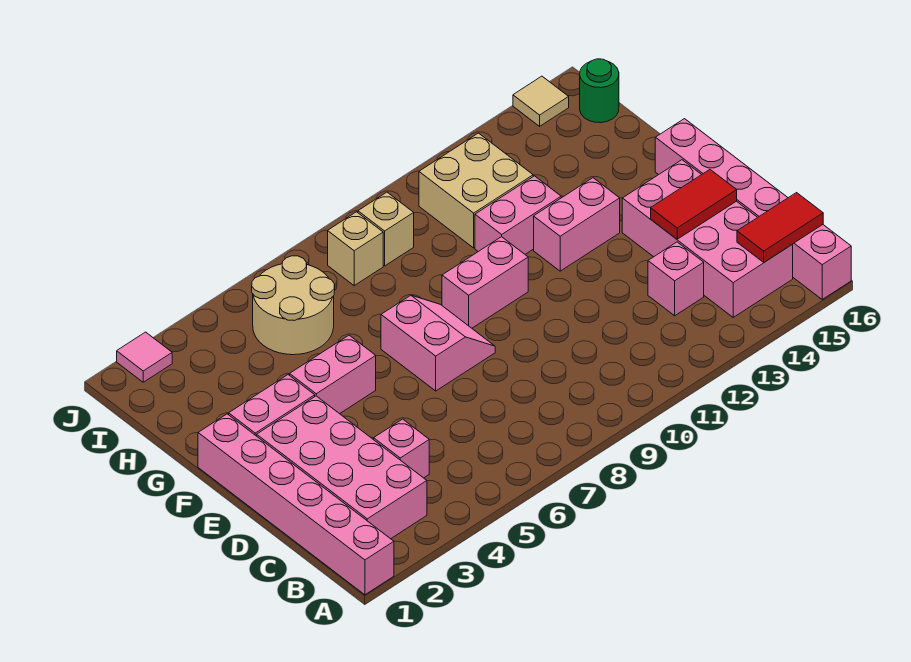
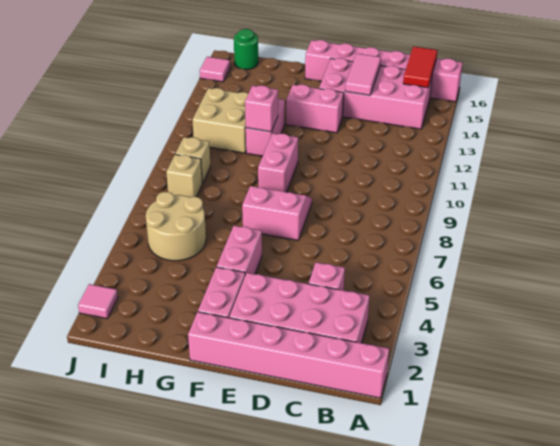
pink brick C13 level 1 -> pink brick G11 level 2
red tile D14:D15 level 2 -> pink tile D14:D15 level 2
pink brick F12:F13 level 1 -> pink brick E13:F13 level 1
tan tile J15 level 1 -> pink tile J15 level 1

